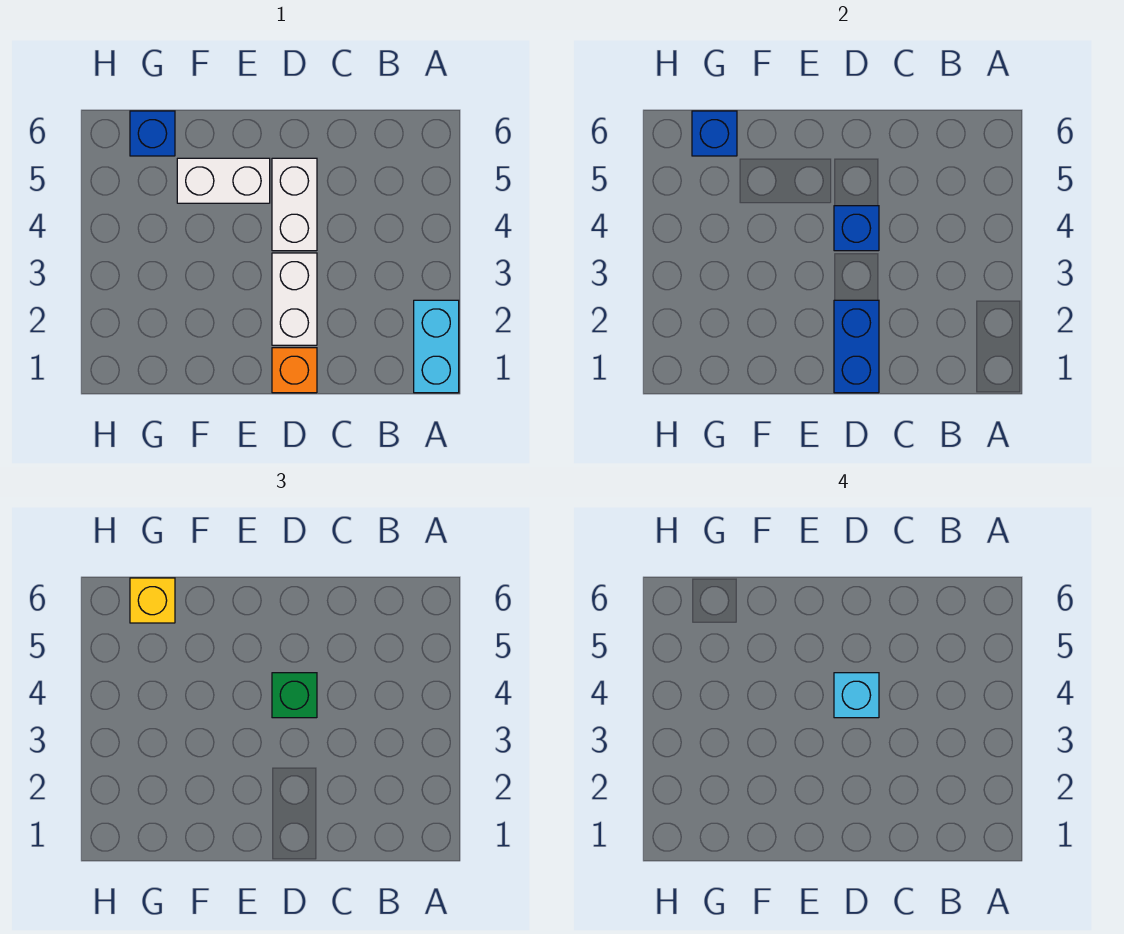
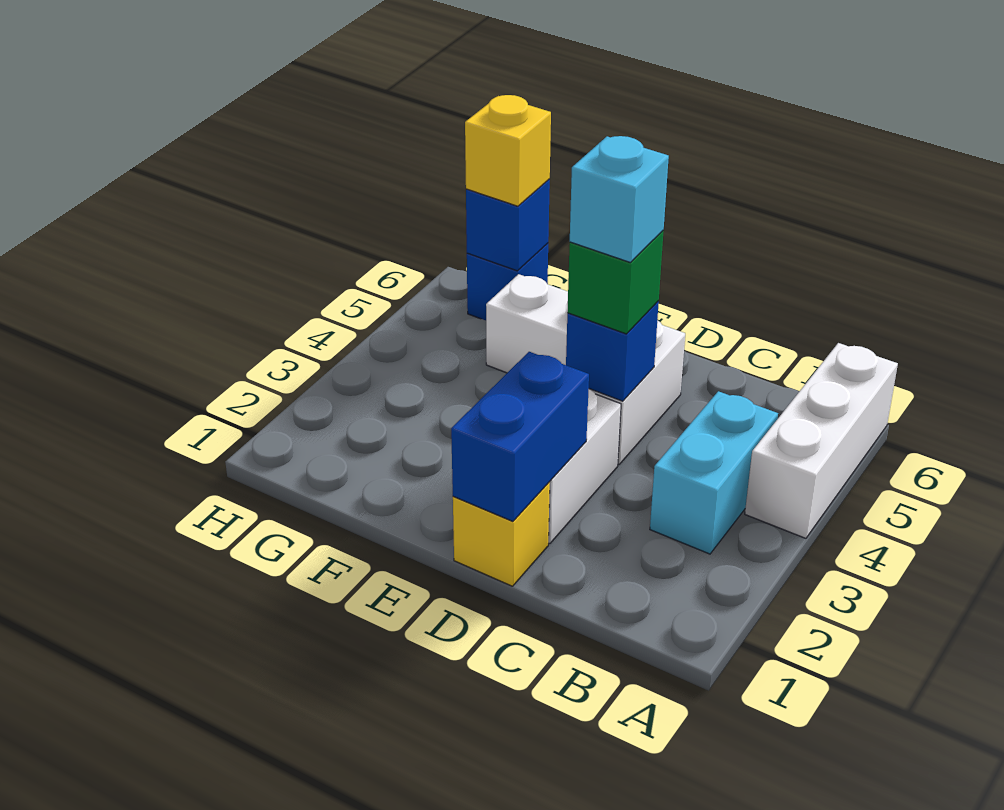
cyan brick A1:A2 level 1 -> cyan brick B3:B4 level 1
none -> white brick A4:A6 level 1
orange brick D1 level 1 -> yellow brick D1 level 1

